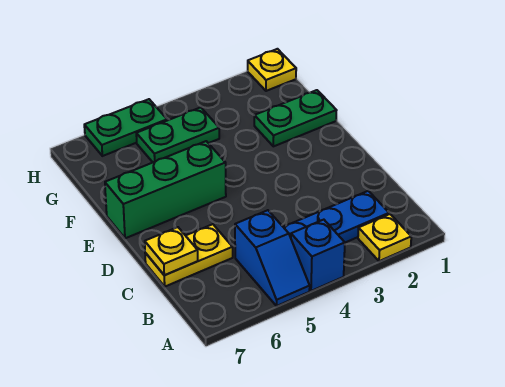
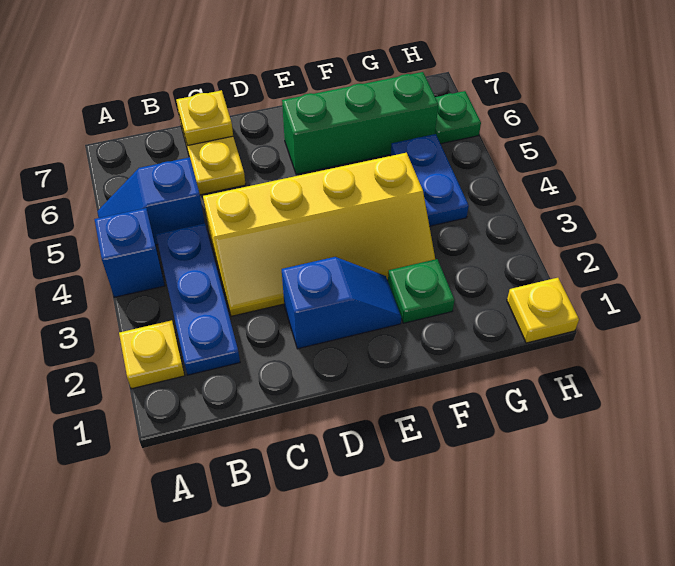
none -> yellow slope C3:F4 level 1 top 4
none -> blue slope D2:E2 level 1 top D
green brick E5:E7 level 1 -> green brick E6:G6 level 1
green plate F1:F2 level 1 -> green plate F2 level 1
green plate G4:G5 level 1 -> blue plate G4:G5 level 1
green plate H5:H6 level 1 -> green plate H6 level 1

